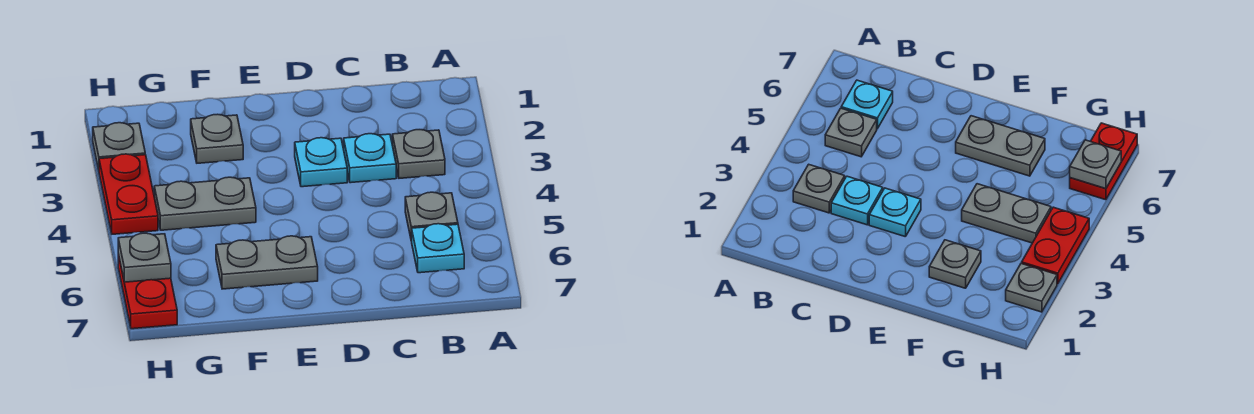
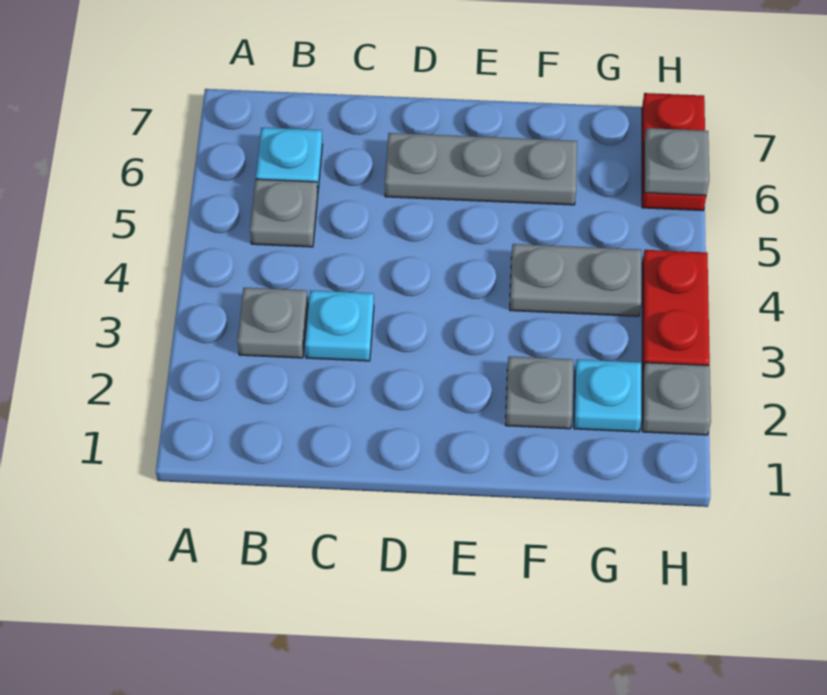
cyan plate D3 level 1 -> cyan plate G2 level 1
grey plate E6:F6 level 1 -> grey plate D6:F6 level 1

